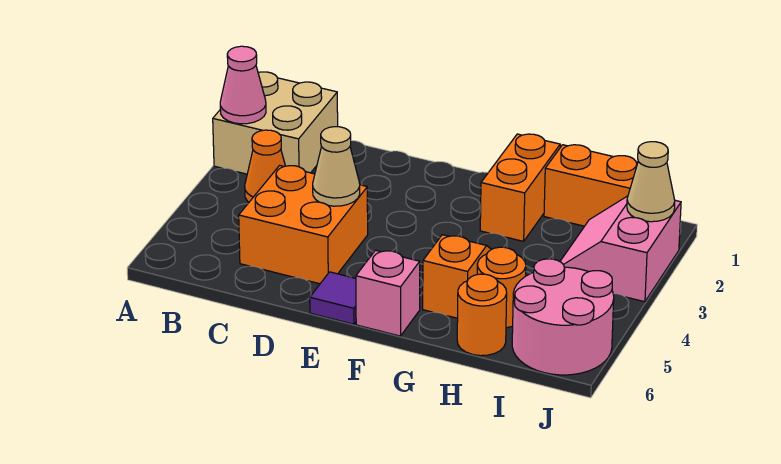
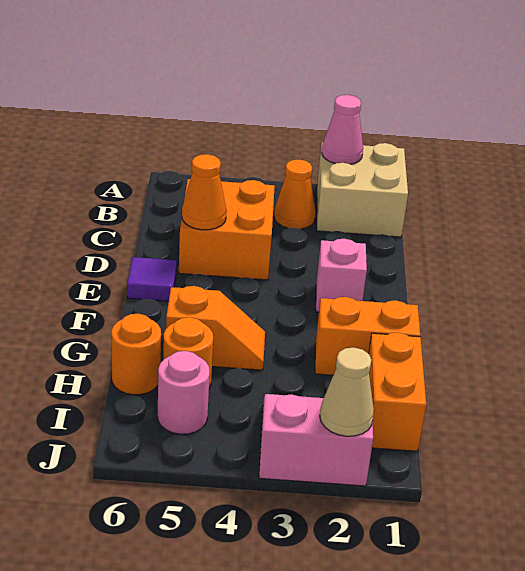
tan cone D4 level 2 -> none
none -> orange cone D5 level 2
pink brick F6 level 1 -> pink brick E2 level 1
pink round brick I5:J6 level 1 -> pink round brick I5 level 1

